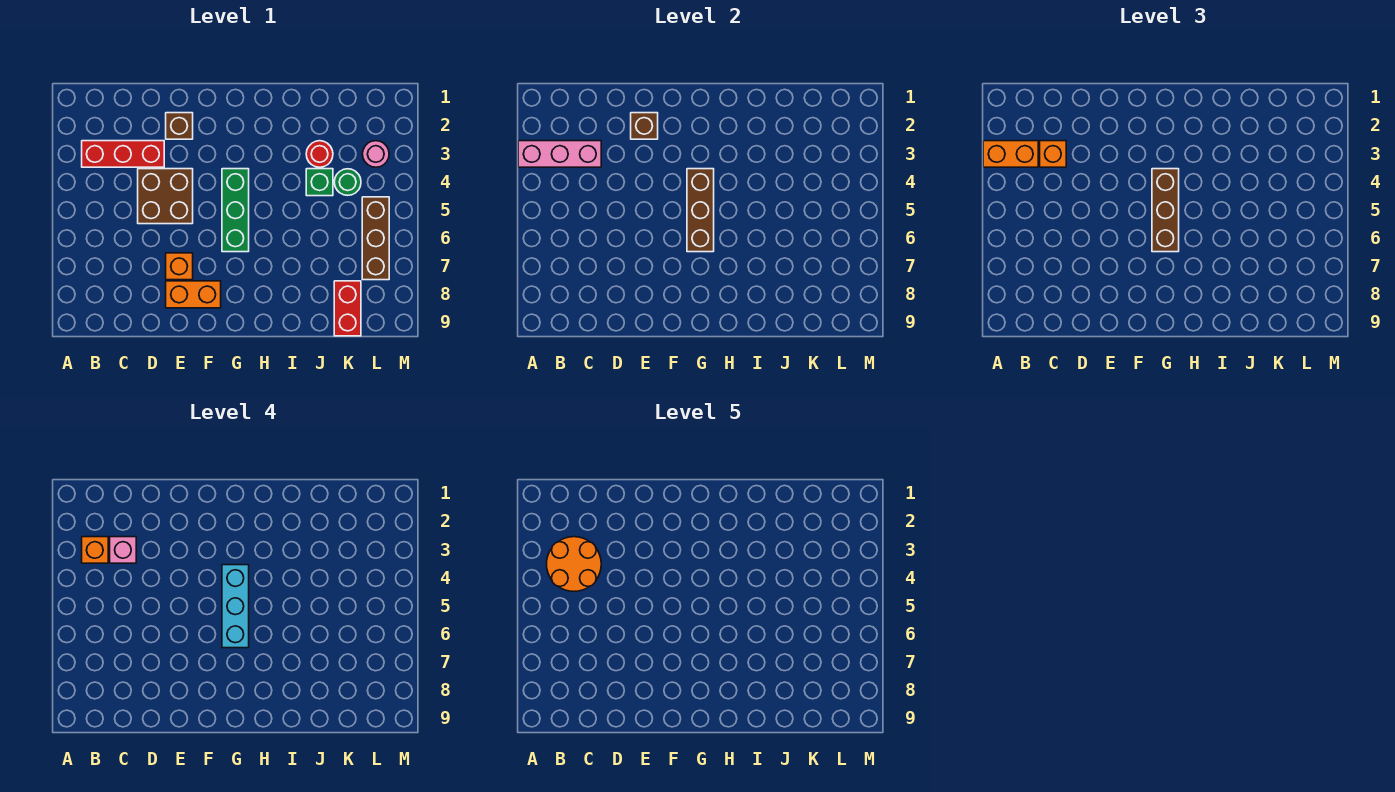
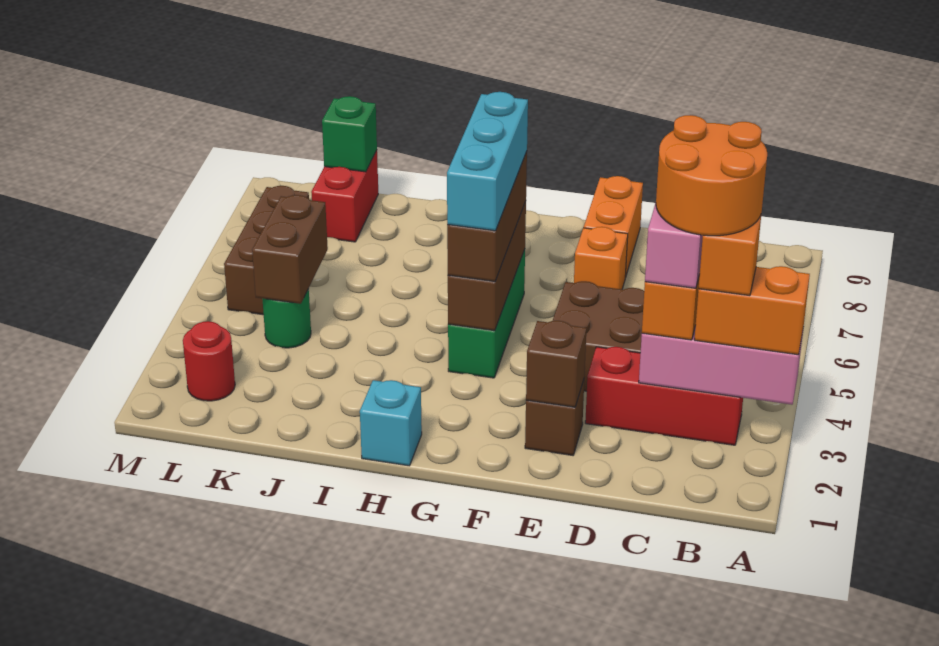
orange brick E8:F8 level 1 -> orange brick E8:E9 level 1
none -> cyan brick H1 level 1
red round brick J3 level 1 -> red round brick L2 level 1
green brick J4 level 1 -> green brick K9 level 2
none -> brown brick K4:K5 level 2
pink round brick L3 level 1 -> none

